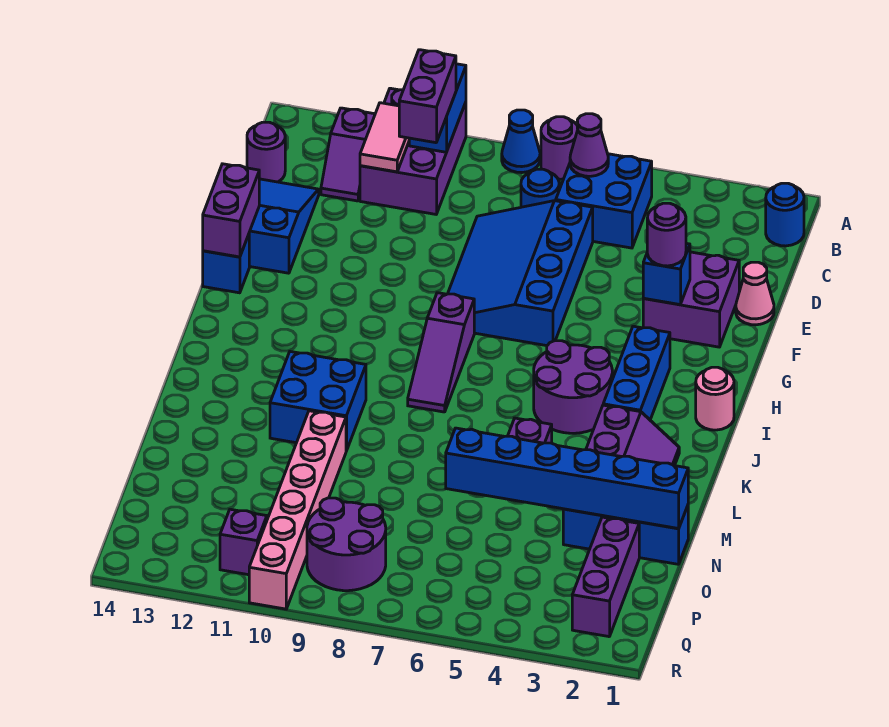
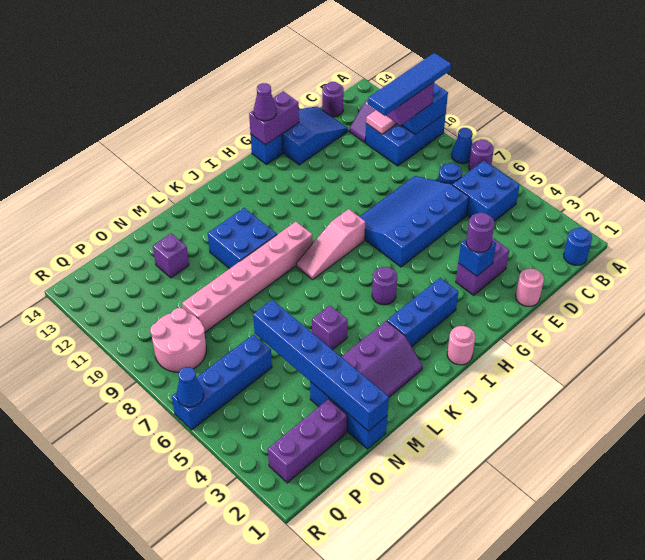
purple brick A10:C11 level 1 -> blue brick A10:C11 level 1
none -> blue tile A10:D10 level 4
purple cone B6 level 2 -> purple cone G14 level 3
pink cone E1 level 1 -> pink round brick E1 level 1
purple brick E2:F3 level 1 -> purple brick E3:F3 level 1
purple slope H8:J8 level 1 top H -> pink slope H8:J8 level 1 top H
purple round brick I4:J5 level 1 -> purple round brick I5 level 1
pink brick M10:R10 level 1 -> pink brick J9:O9 level 1
none -> blue brick O6:R6 level 1
purple round brick P8:Q9 level 1 -> pink round brick P8:Q9 level 1
purple brick Q11 level 1 -> purple brick N12 level 1
none -> blue cone R6 level 2

